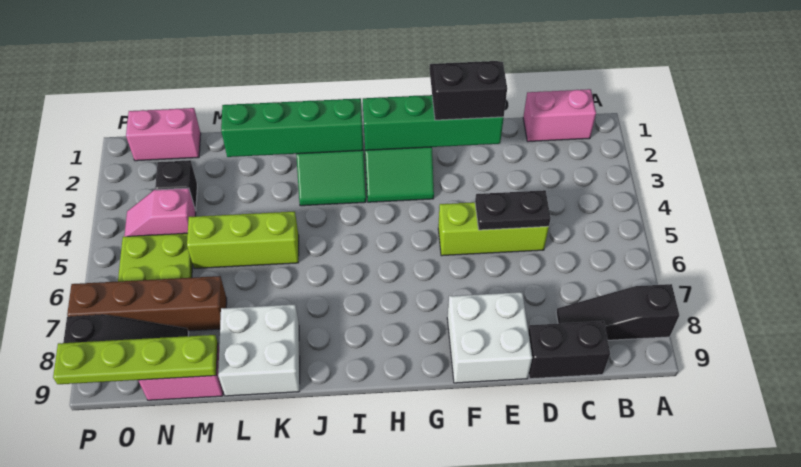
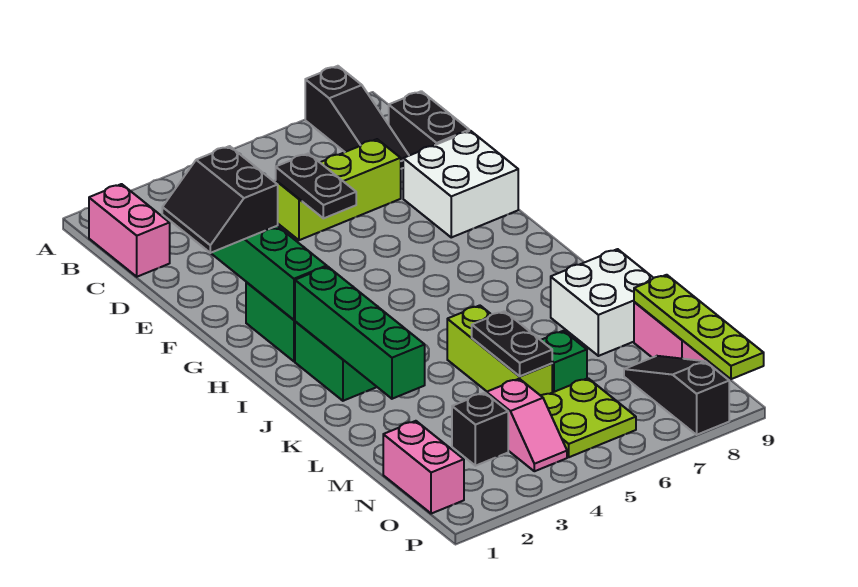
lime brick D5:F5 level 1 -> lime brick D5:D7 level 1
none -> black plate L5:M5 level 2
none -> green brick M6 level 1
brown brick M7:P7 level 1 -> none

